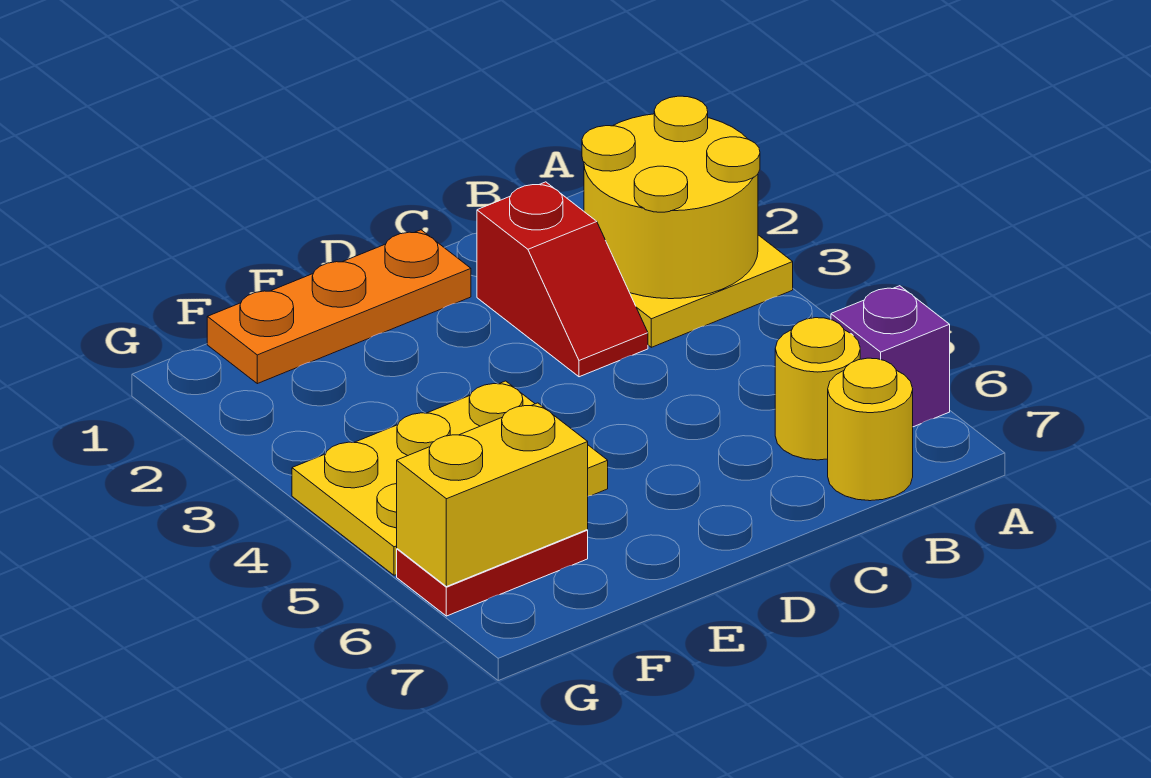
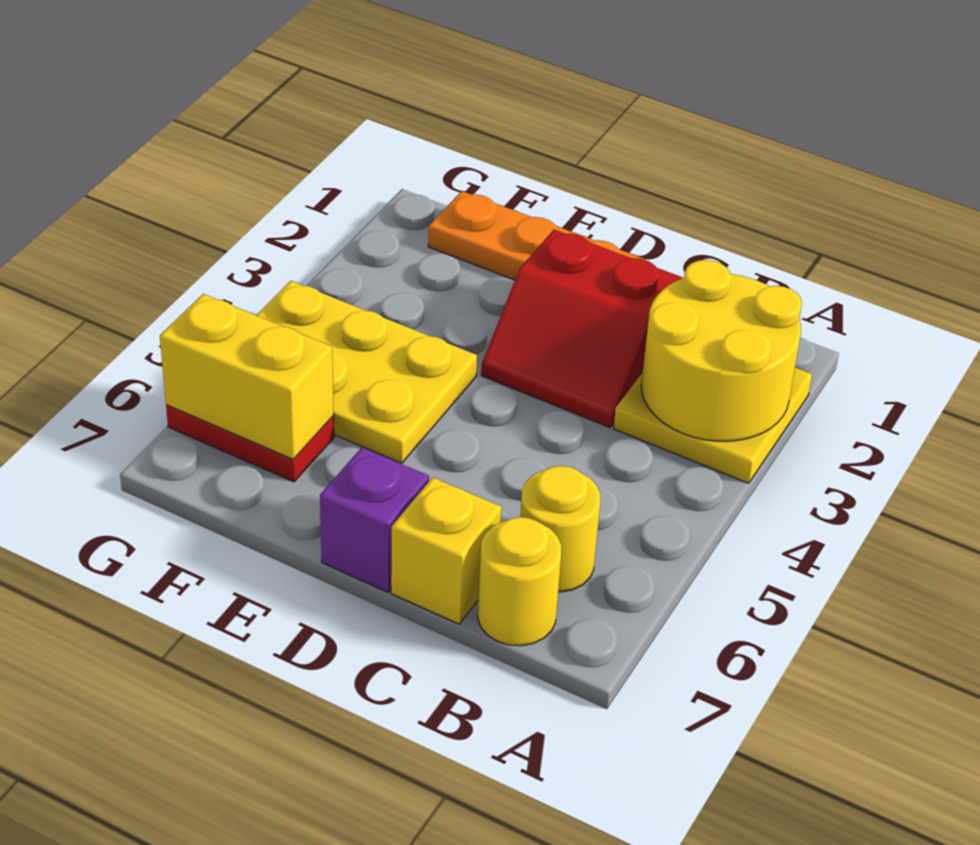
purple brick A6 level 1 -> purple brick D7 level 1
red slope C2:C3 level 1 top 2 -> red slope C2:D3 level 1 top 2
none -> yellow brick C7 level 1

